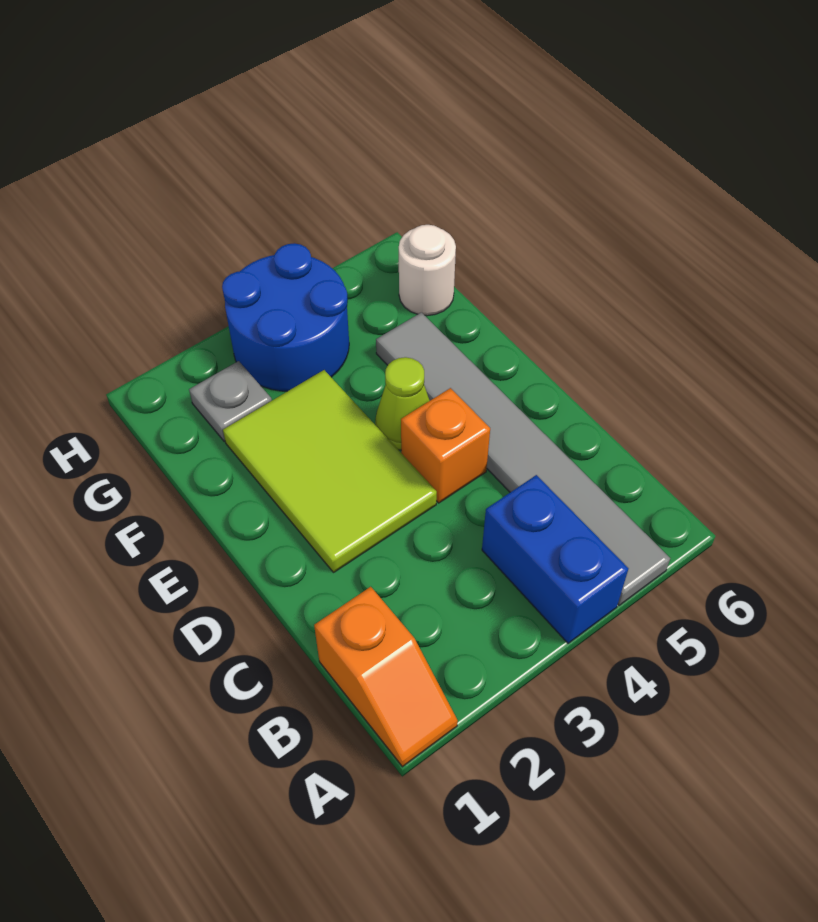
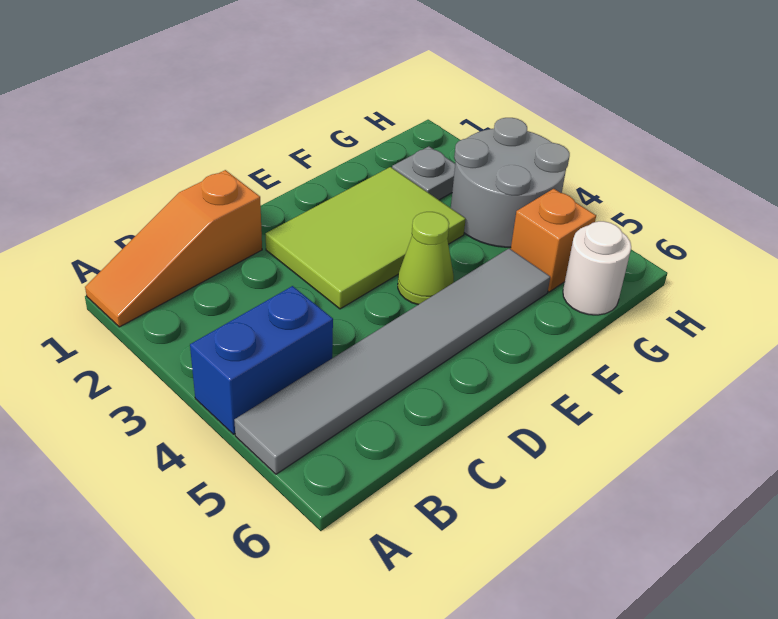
orange slope A1:B1 level 1 top B -> orange slope A1:C1 level 1 top C
orange brick D4 level 1 -> orange brick G5 level 1
blue round brick G3:H4 level 1 -> grey round brick G3:H4 level 1

